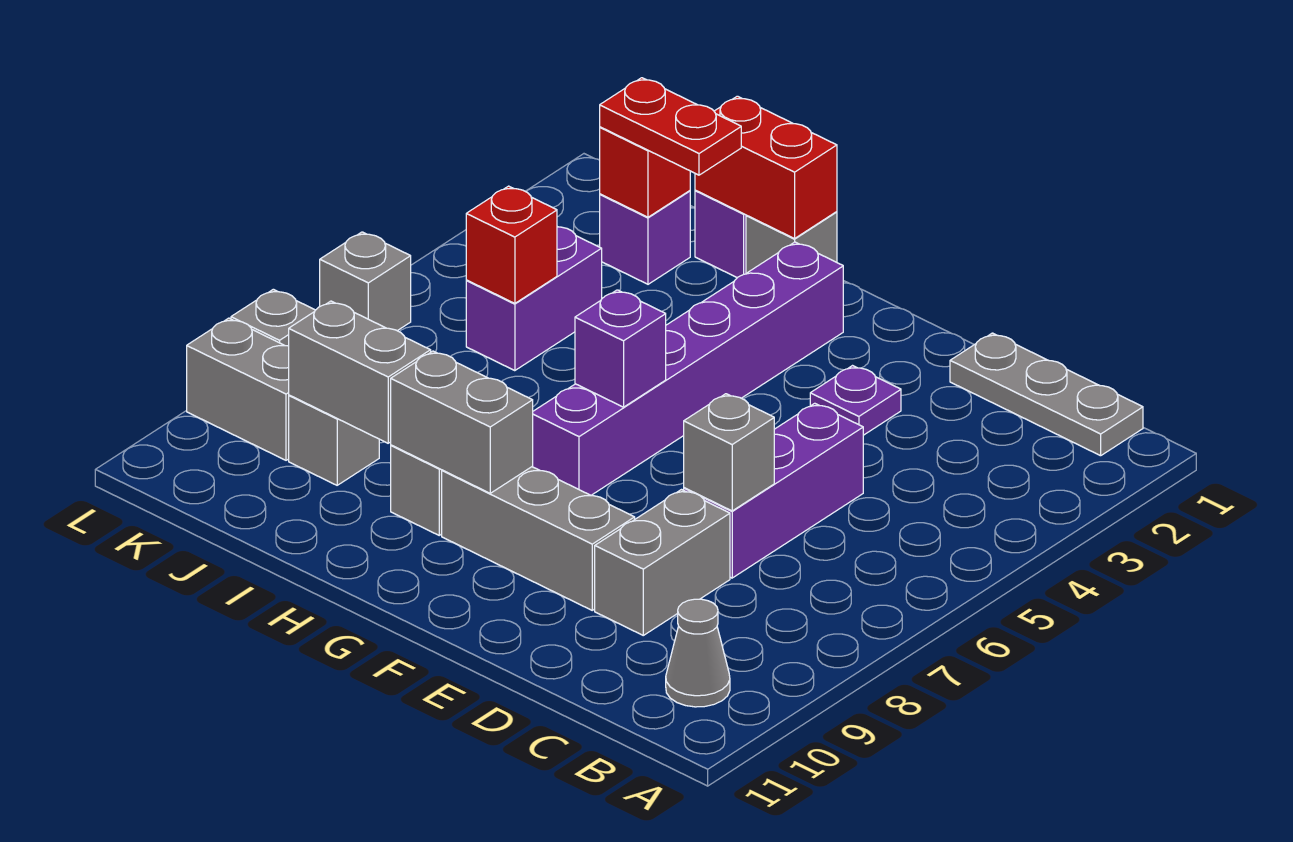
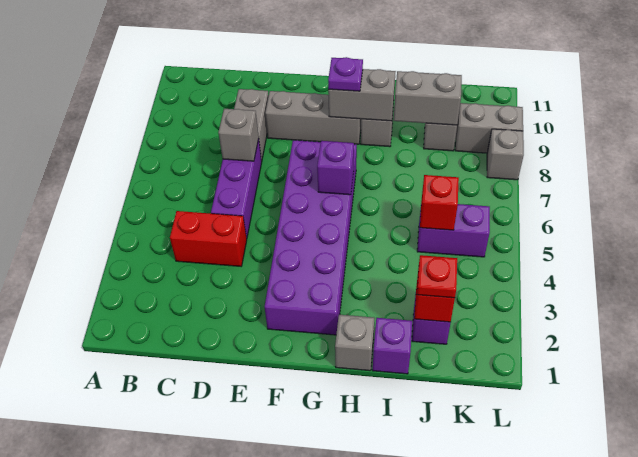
grey plate B1:D1 level 1 -> none
grey cone B10 level 1 -> none
purple plate E3 level 1 -> purple plate G9 level 3
purple brick G2:G7 level 1 -> purple brick F2:G7 level 1
red brick H1:I1 level 2 -> red brick C4:D4 level 1
red plate I2:J2 level 3 -> red plate J2 level 3
purple brick J4:J5 level 1 -> purple brick J5:K5 level 1
grey brick L6 level 1 -> none

